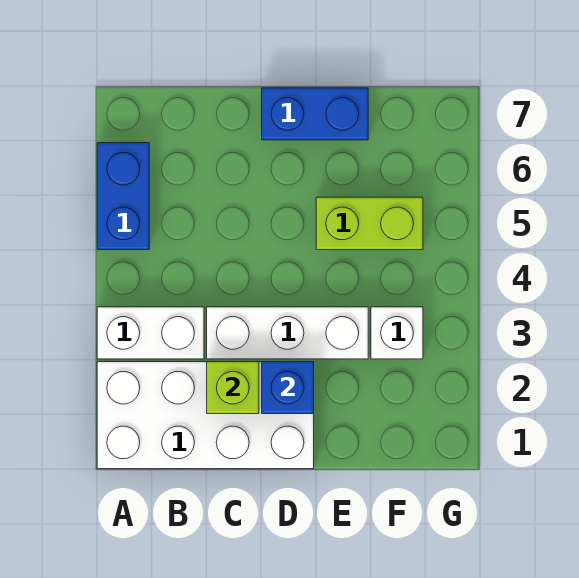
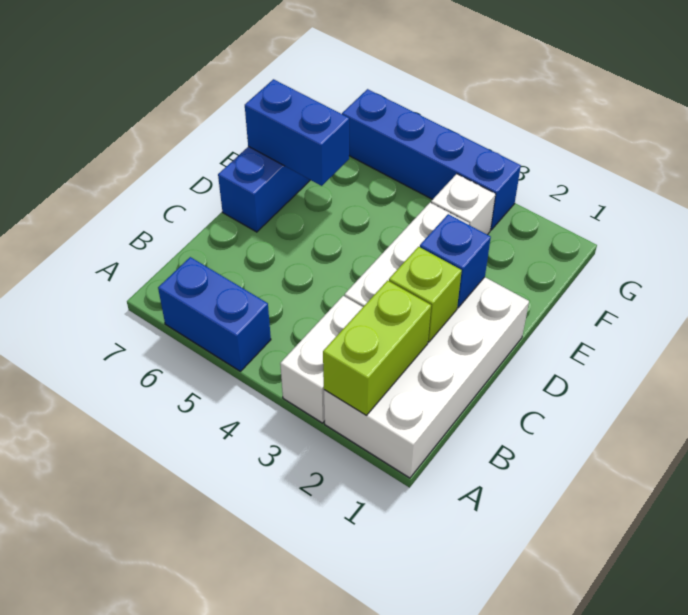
lime brick E5:F5 level 1 -> lime brick A2:B2 level 2
none -> blue brick E6:E7 level 2
none -> blue brick G3:G6 level 1

